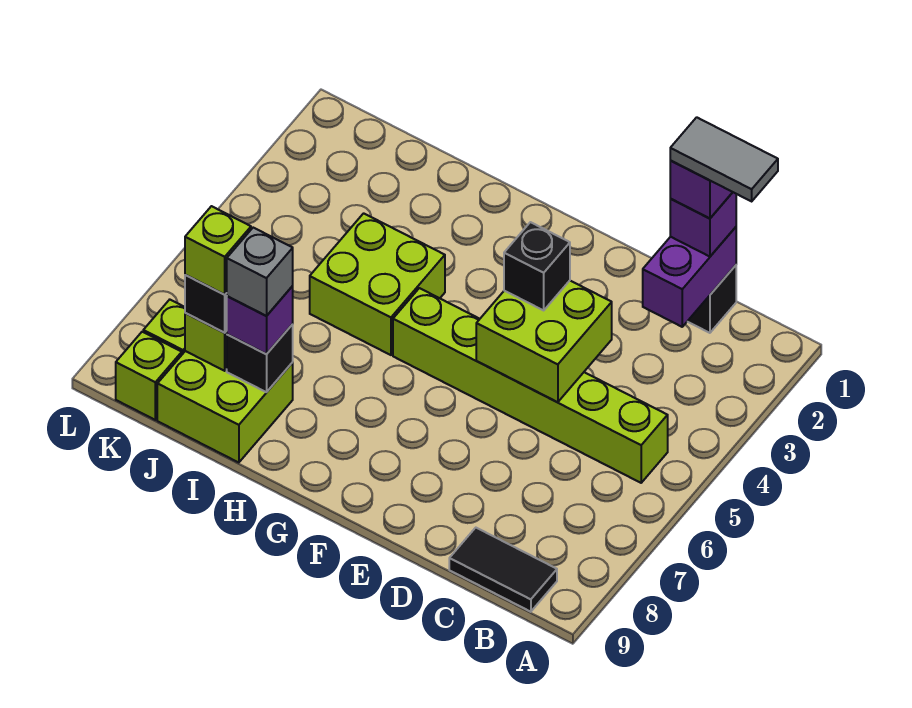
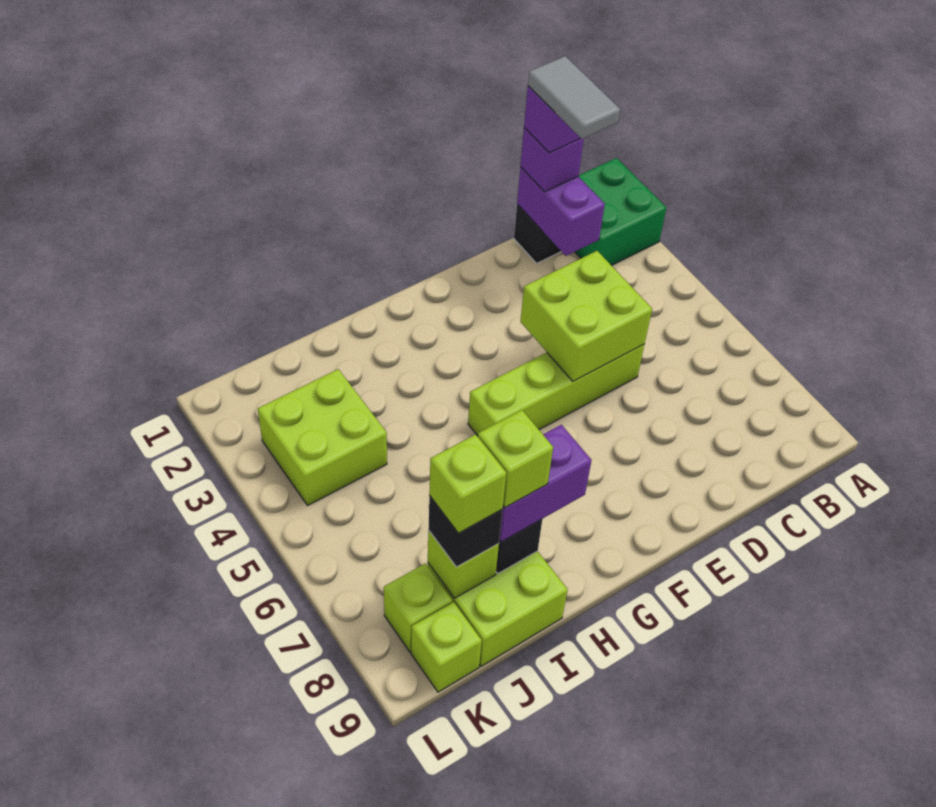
none -> green brick A1:B2 level 1
grey tile B1:C1 level 5 -> grey tile C1:C2 level 5
lime brick B5:G5 level 1 -> lime brick D5:G5 level 1
black tile B9:C9 level 1 -> none
black brick E4 level 3 -> none
lime brick H4:I5 level 1 -> lime brick J3:K4 level 1
purple brick I8 level 3 -> purple brick H8:I8 level 3
grey brick I8 level 4 -> lime brick I8 level 4

